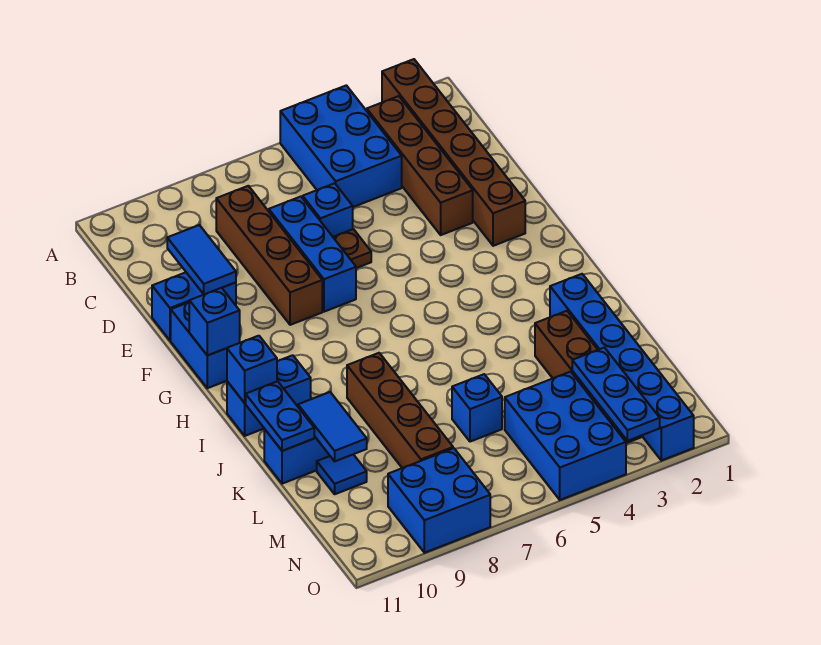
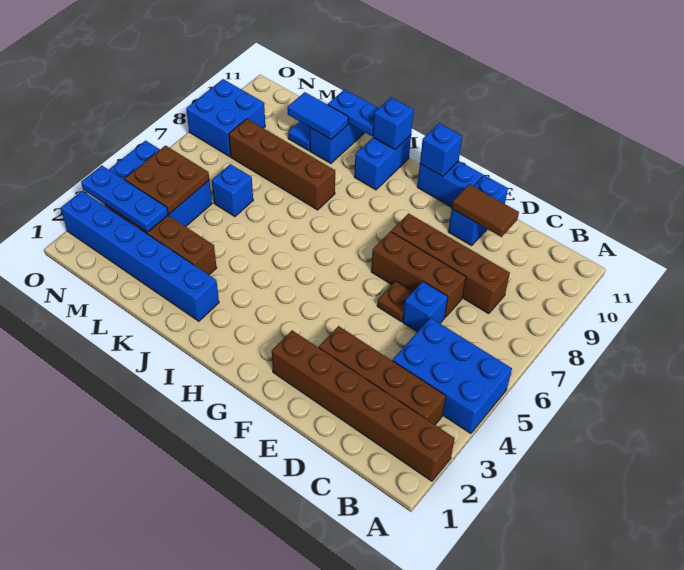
blue brick D7:F7 level 1 -> brown brick D7:F7 level 1
blue tile D10:E10 level 2 -> brown tile D10:E10 level 2
none -> brown plate M4:N5 level 2

